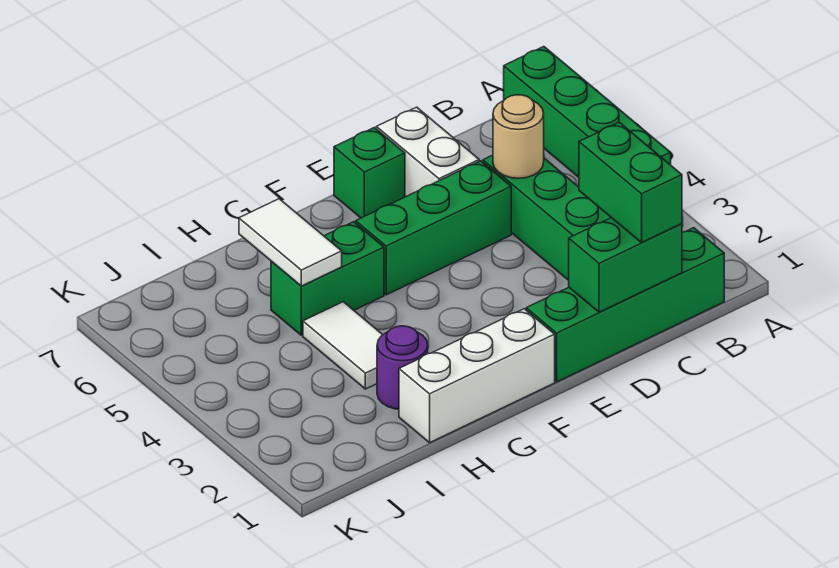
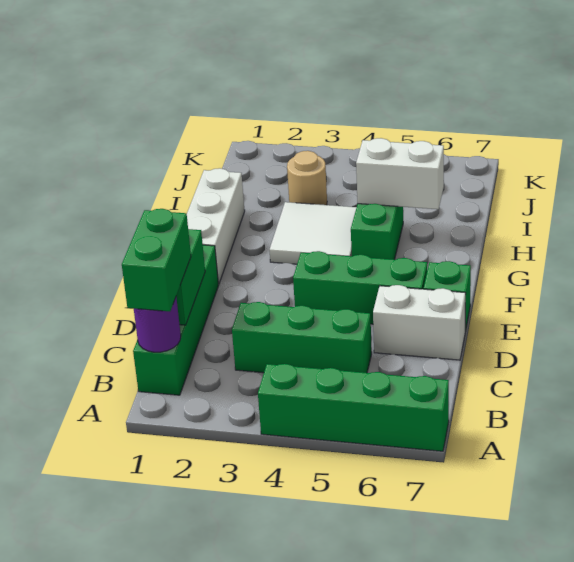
green brick C1:C2 level 3 -> green brick B1:C1 level 3
tan round brick C5 level 2 -> tan round brick I3 level 1
green brick D5:F5 level 1 -> green brick E4:E6 level 1
purple round brick H2 level 1 -> purple round brick B1 level 2
white tile H3:H4 level 1 -> white tile G3:H4 level 1
white tile H5:H6 level 2 -> white brick H5:H6 level 2

